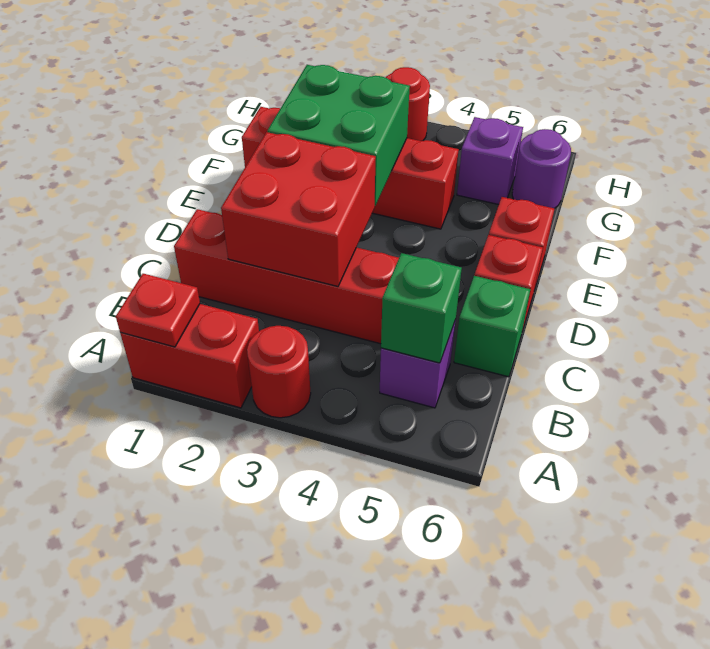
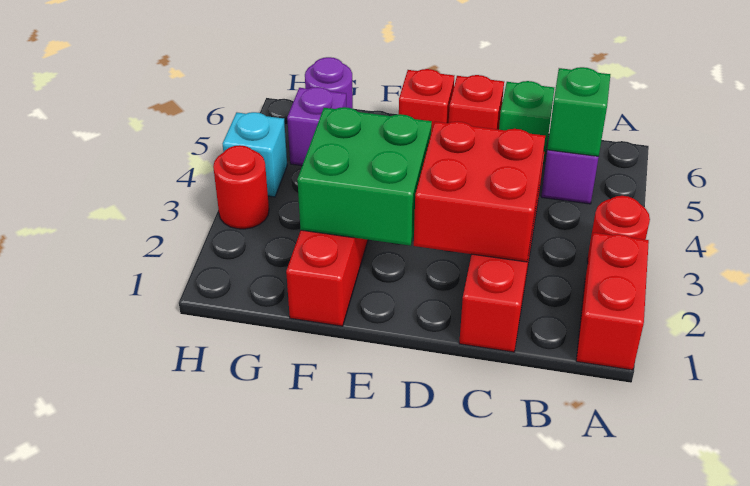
red plate A1 level 2 -> none
none -> cyan brick H4 level 1

